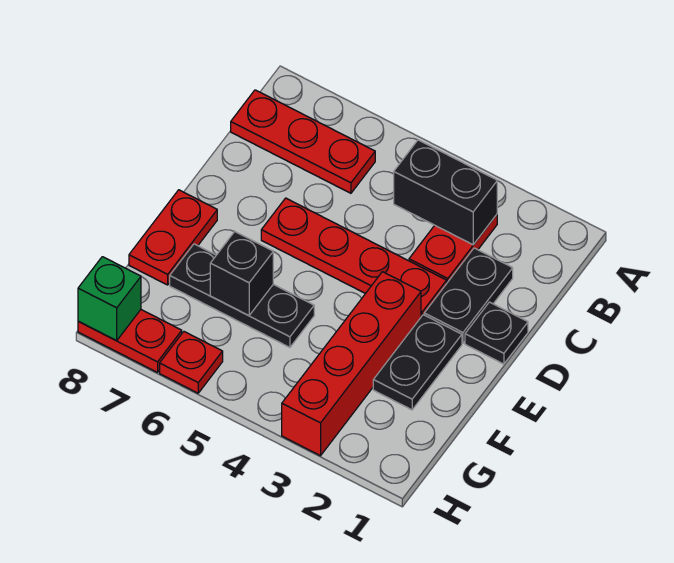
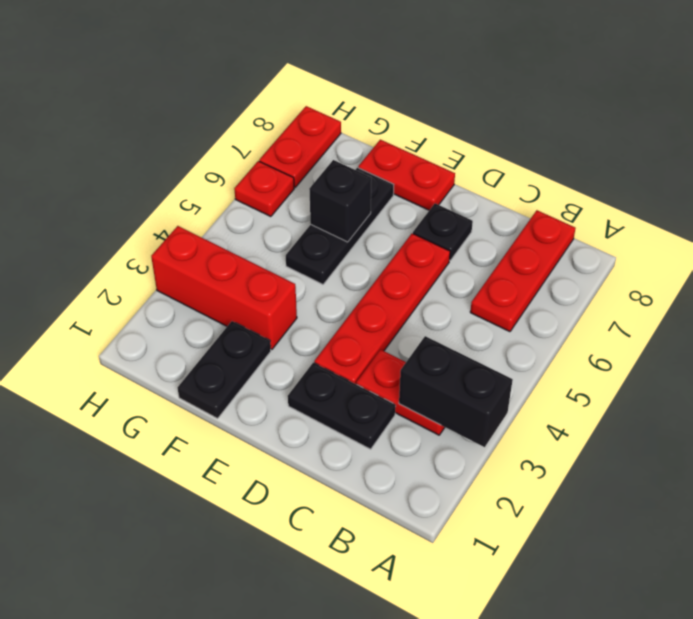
black brick B3:B4 level 2 -> black brick A3:B3 level 2
black plate D1 level 1 -> black plate D7 level 1
black plate E2:F2 level 1 -> black plate F1:F2 level 1
red brick E3:H3 level 1 -> red brick F3:H3 level 1
green brick H8 level 2 -> none

